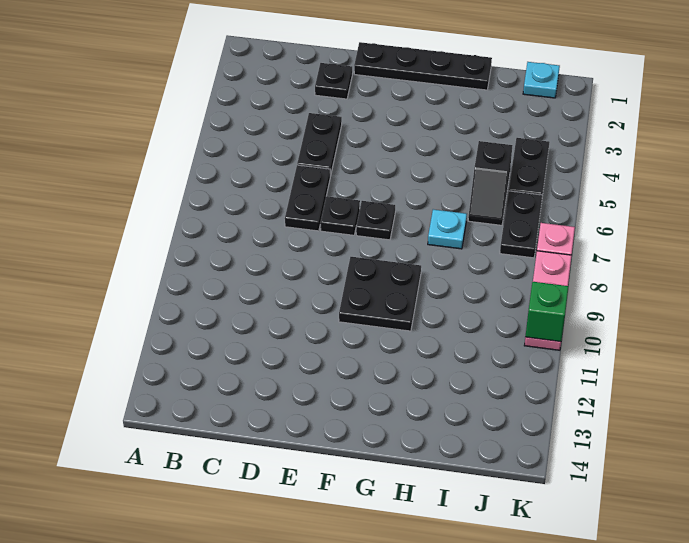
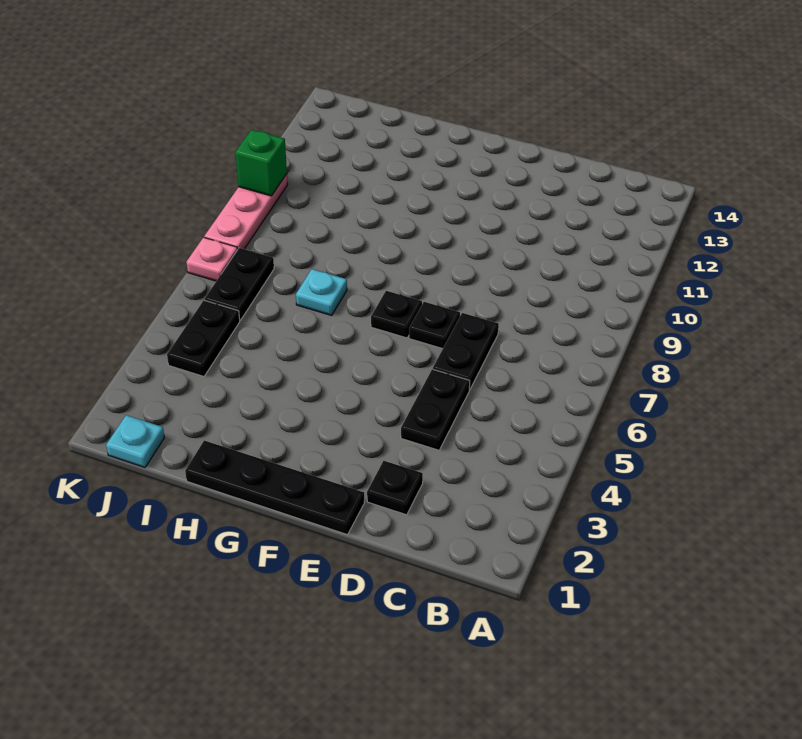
black plate F9:G10 level 1 -> none
black slope I5:I6 level 1 top 5 -> none

